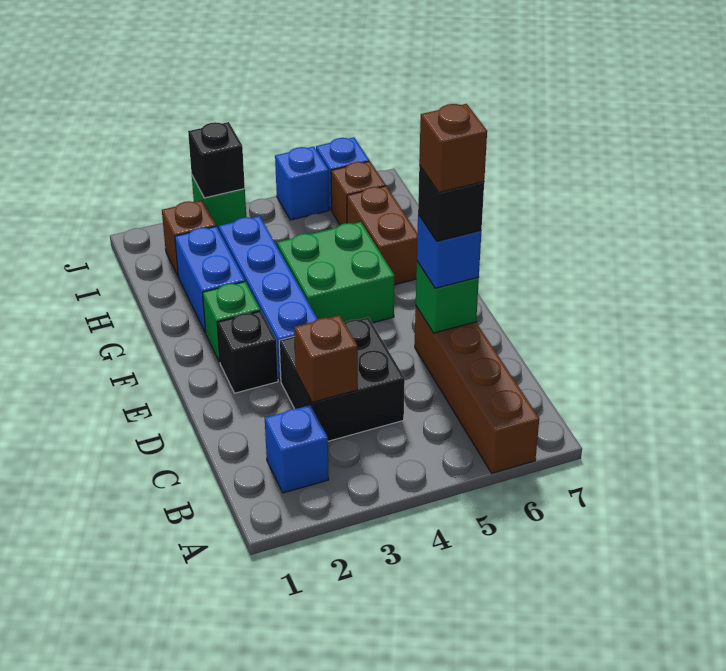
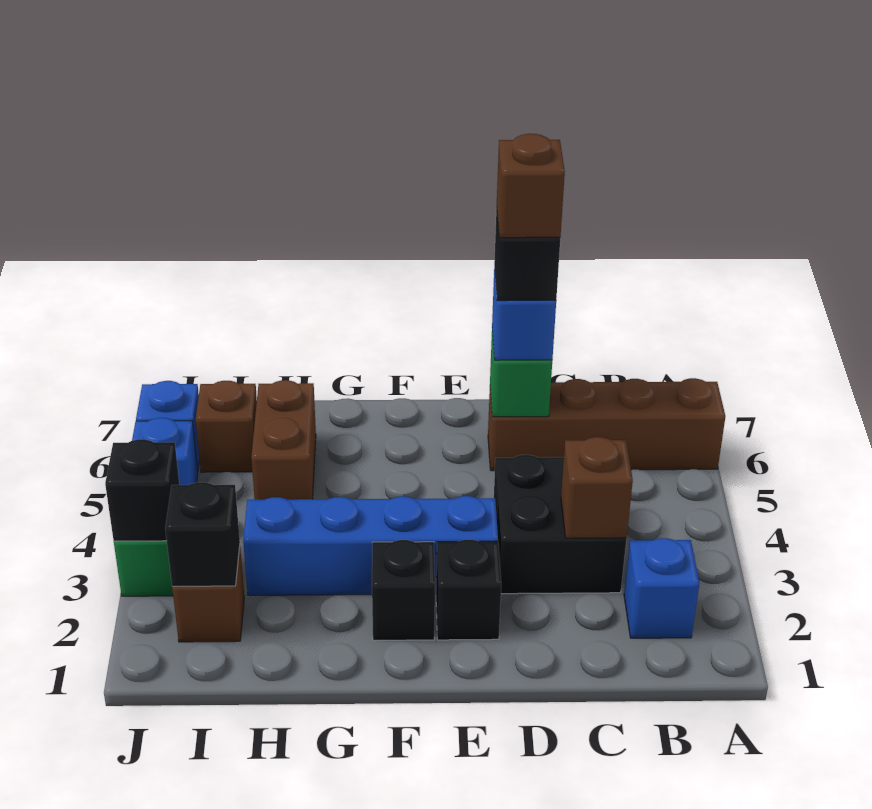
green brick F2 level 1 -> black brick F2 level 1
green brick F4:G5 level 1 -> none
blue brick G2:H2 level 1 -> none
brown brick G6:H6 level 1 -> brown brick H5:H6 level 1
none -> black brick I2 level 2

